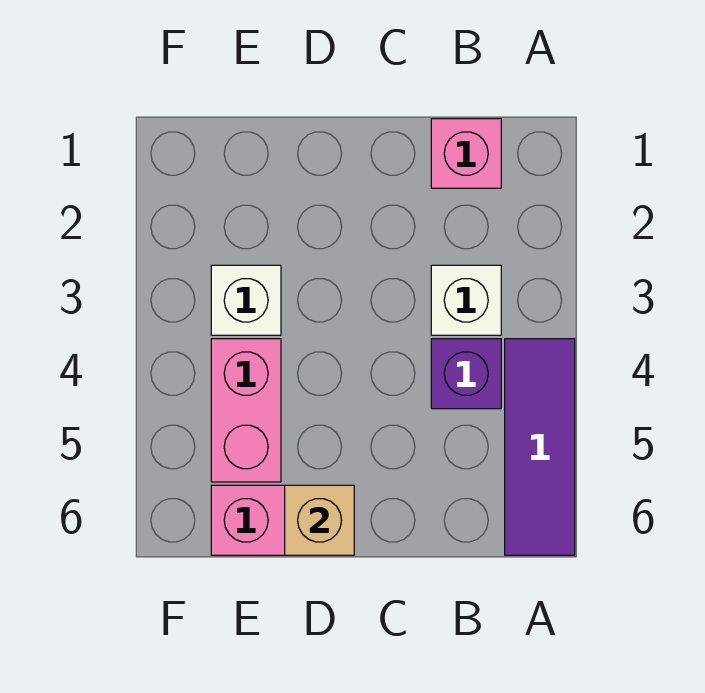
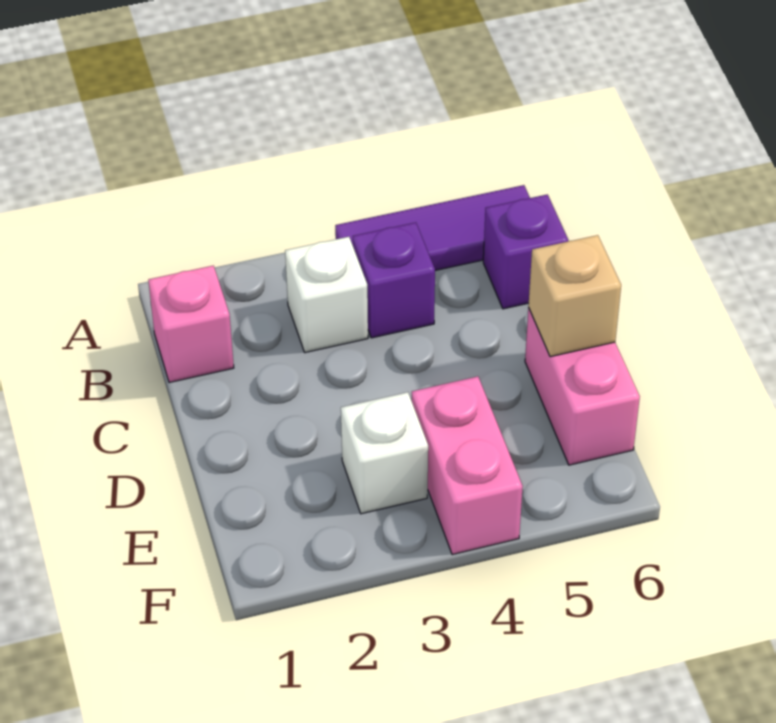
none -> purple brick B6 level 1
pink brick E4:E5 level 1 -> pink brick E4:F4 level 1

